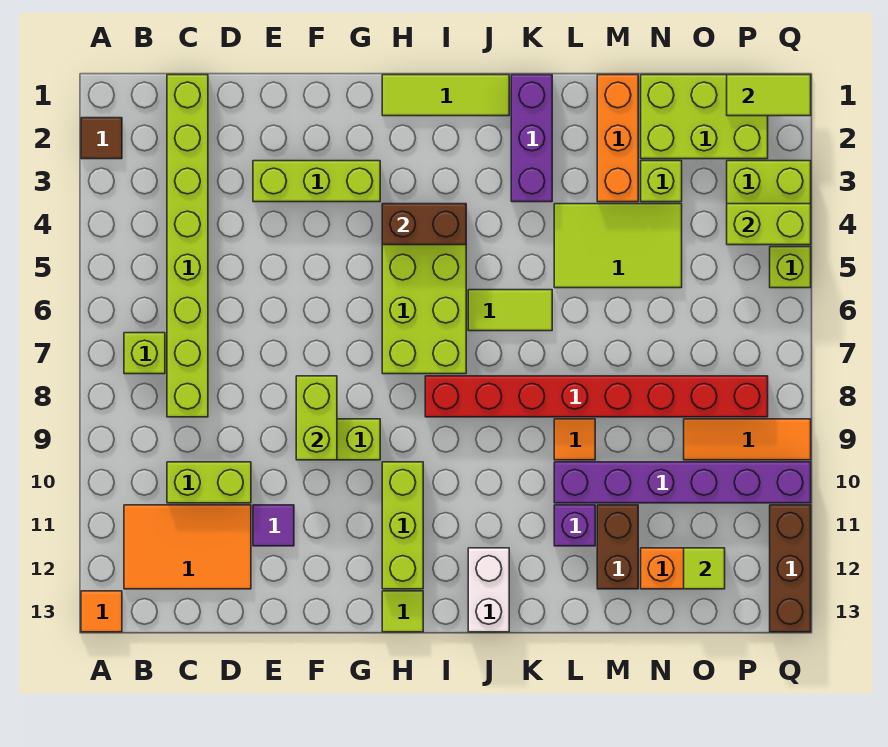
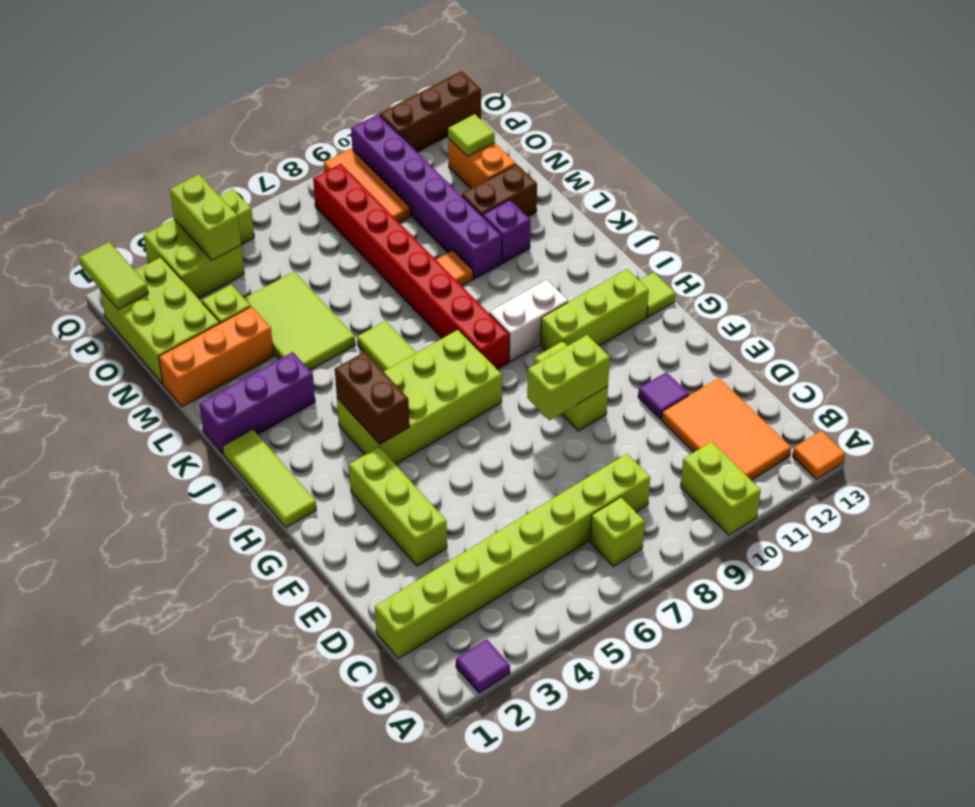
brown tile A2 level 1 -> purple tile A2 level 1
lime brick C10:D10 level 1 -> lime brick A10:B10 level 1
white brick J12:J13 level 1 -> white brick I9:I10 level 1

